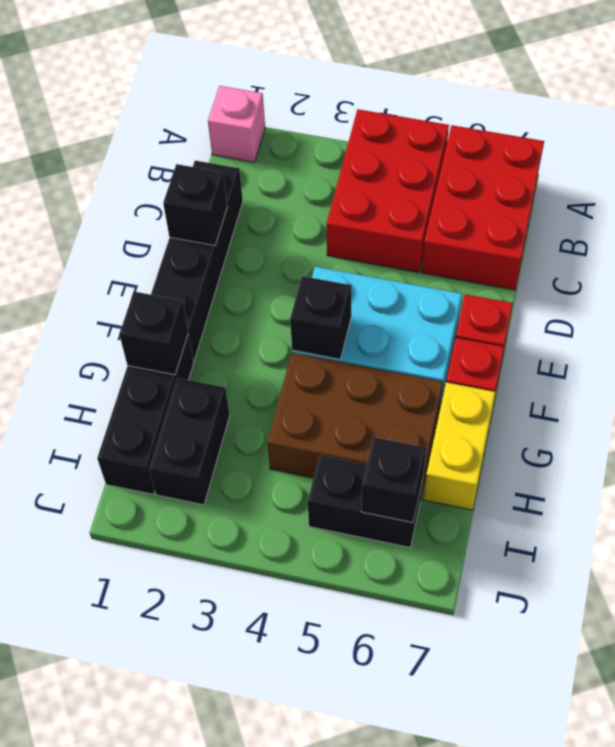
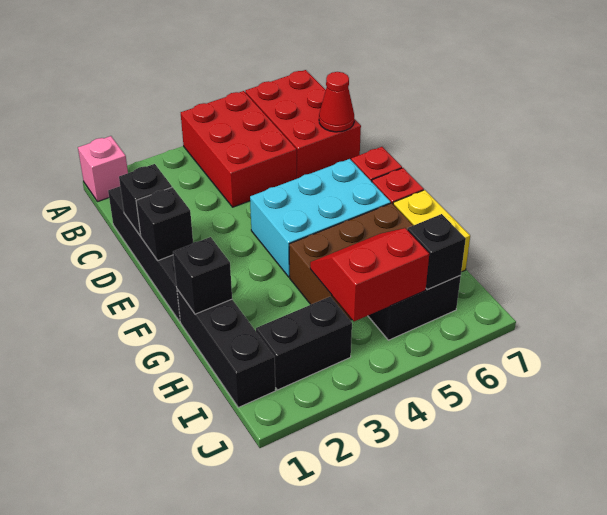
none -> red cone C7 level 2
black brick F4 level 2 -> black brick E1 level 2
black brick H2:I2 level 1 -> black brick I2:I3 level 1
none -> red slope H4:I5 level 2 top I

